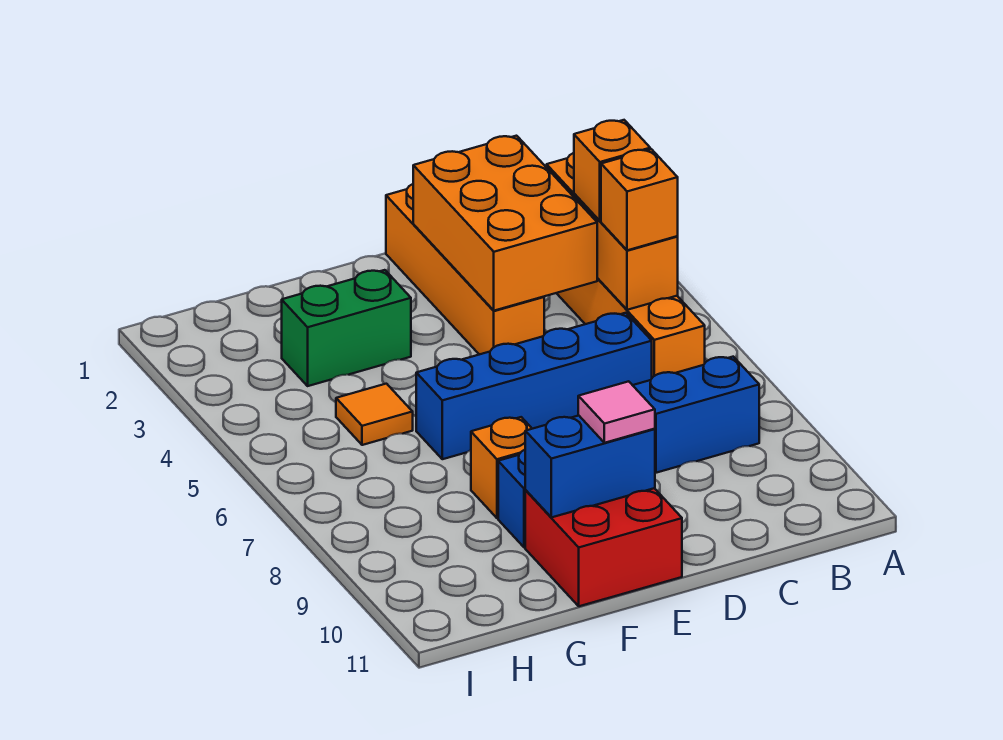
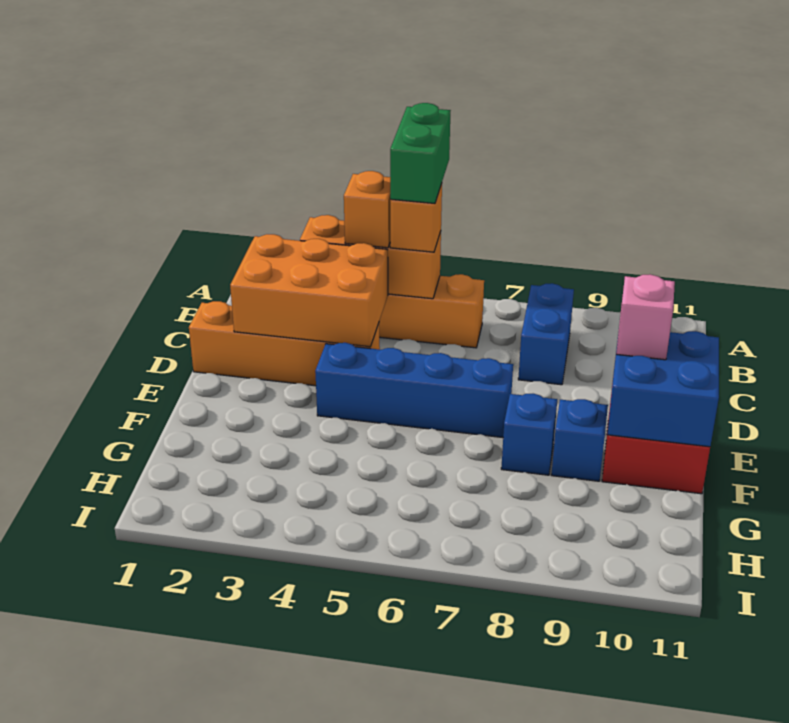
blue brick C6:F6 level 1 -> blue brick E4:E7 level 1
blue brick E10:F10 level 2 -> blue brick E10:F11 level 2
pink tile E10 level 3 -> pink brick E10 level 3
green brick F3:G3 level 1 -> green brick A5:B5 level 4
orange brick F8 level 1 -> blue brick F8 level 1
orange tile G5 level 1 -> none

